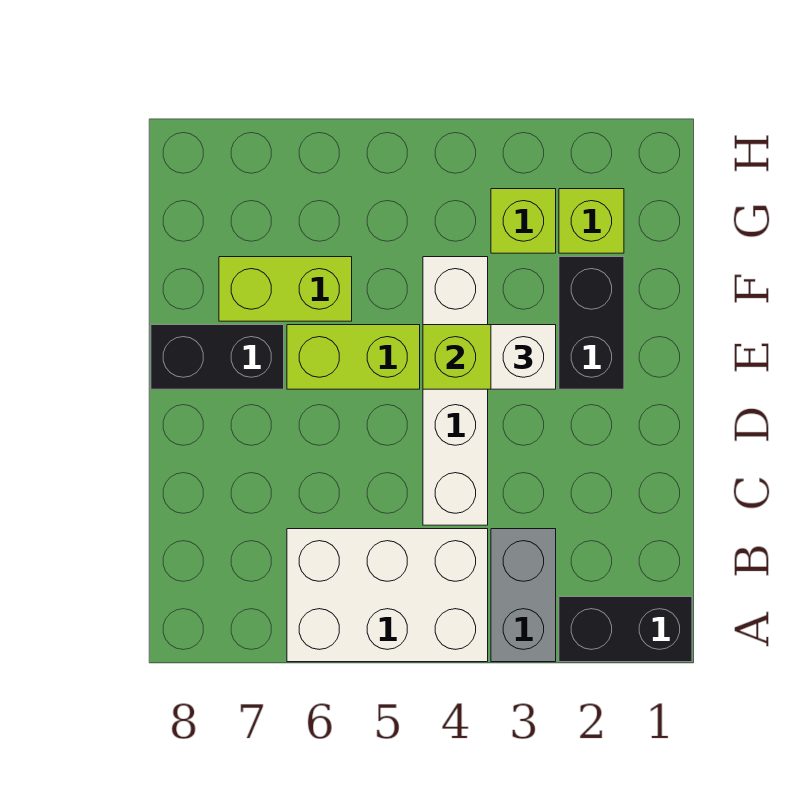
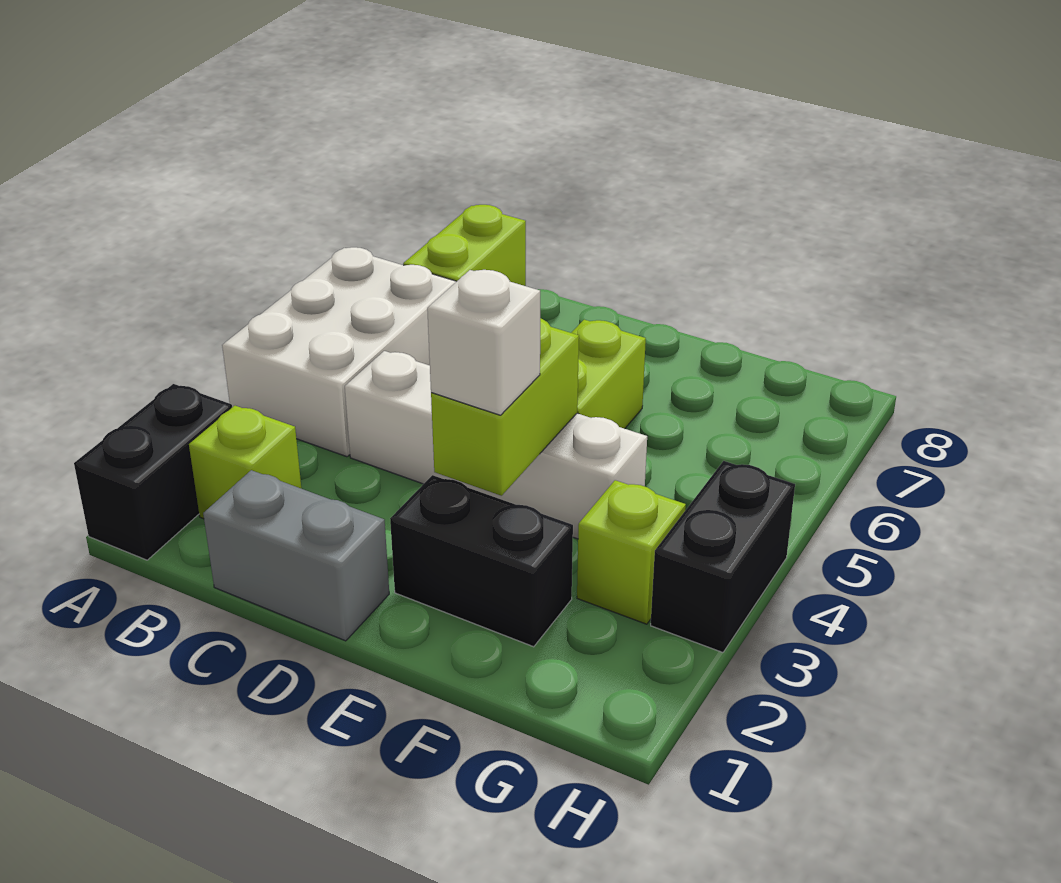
grey brick A3:B3 level 1 -> grey brick C1:D1 level 1
black brick E7:E8 level 1 -> black brick H3:H4 level 1
lime brick F6:F7 level 1 -> lime brick B7:B8 level 1
lime brick G2 level 1 -> lime brick B2 level 1

